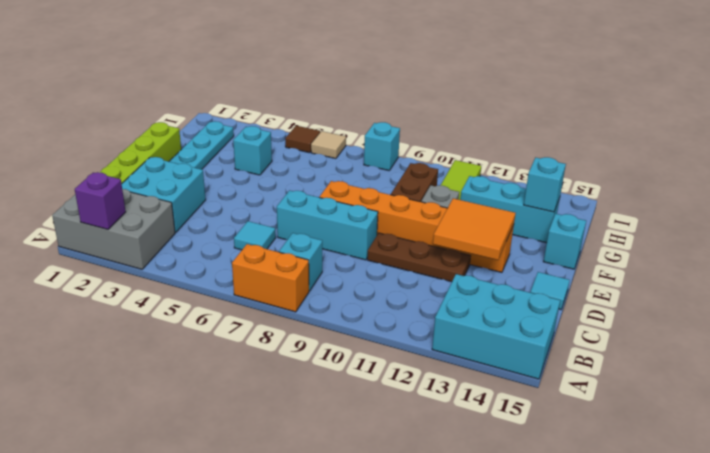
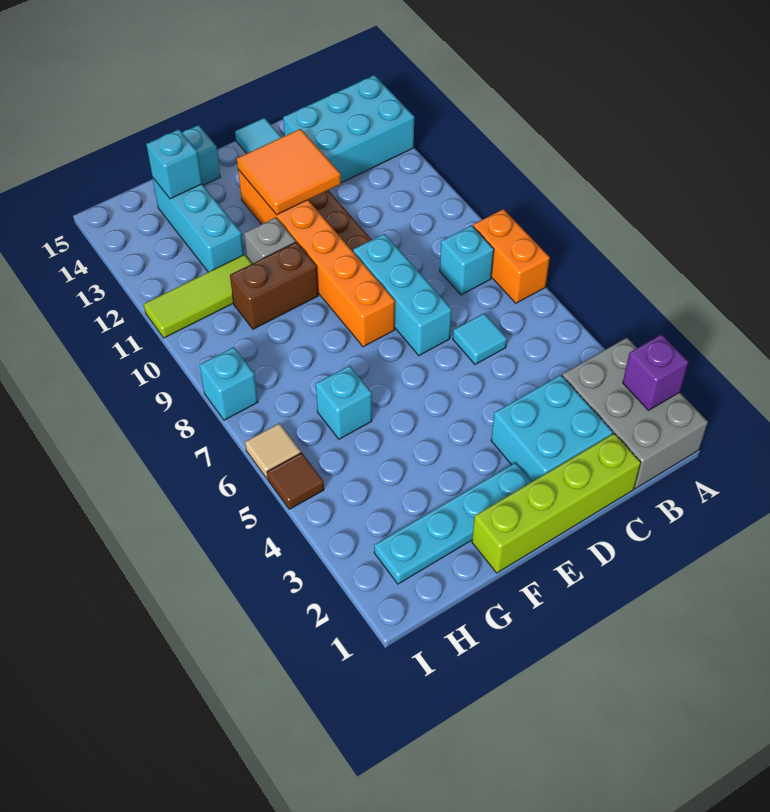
cyan brick A13:B15 level 1 -> cyan brick A13:C14 level 1
cyan brick G4 level 1 -> cyan brick G6 level 1

